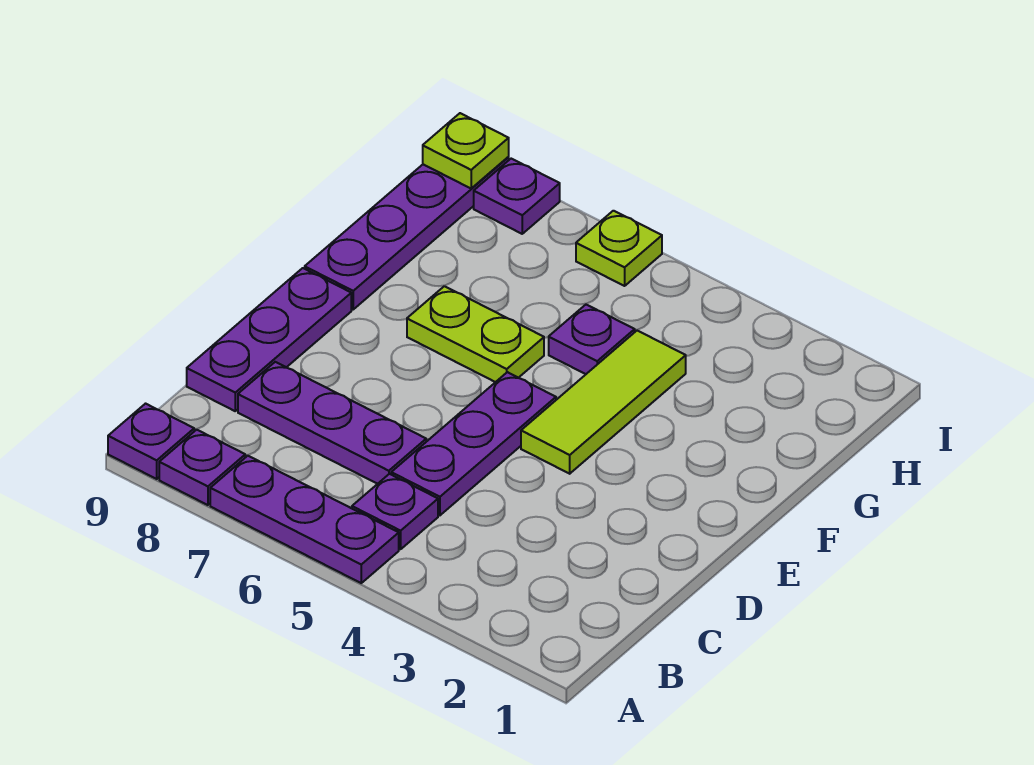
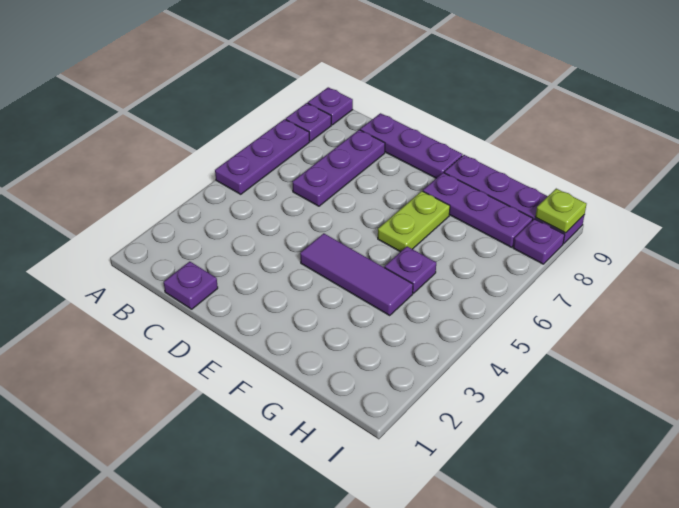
purple plate B5 level 1 -> purple plate C1 level 1
purple plate C5:E5 level 1 -> purple plate F8:H8 level 1
lime tile E4:G4 level 1 -> purple tile E4:G4 level 1
lime plate I6 level 1 -> none

